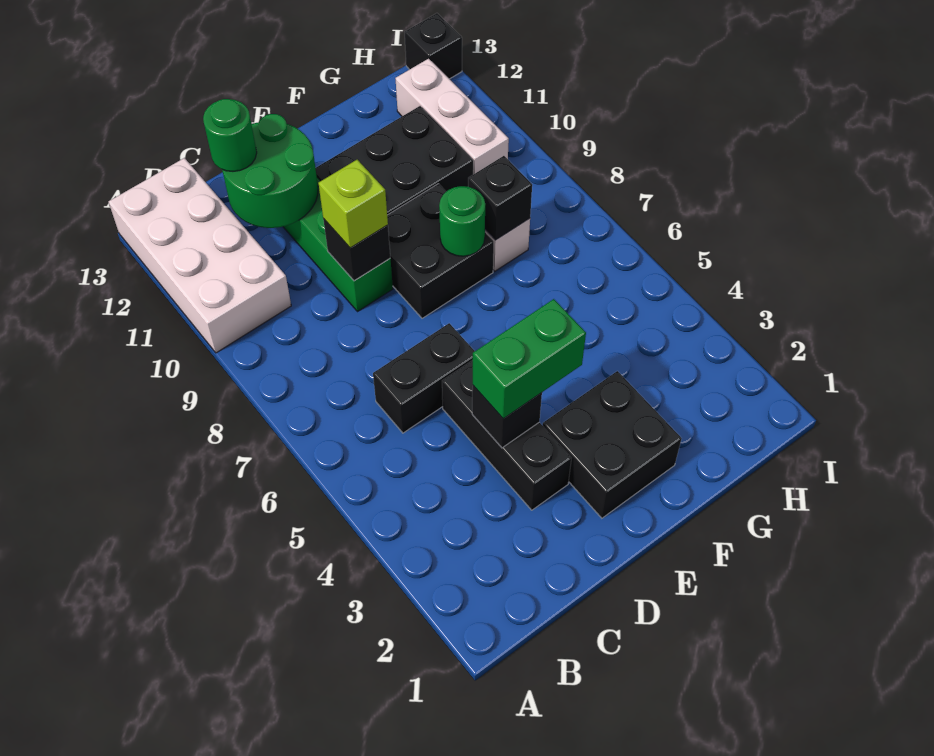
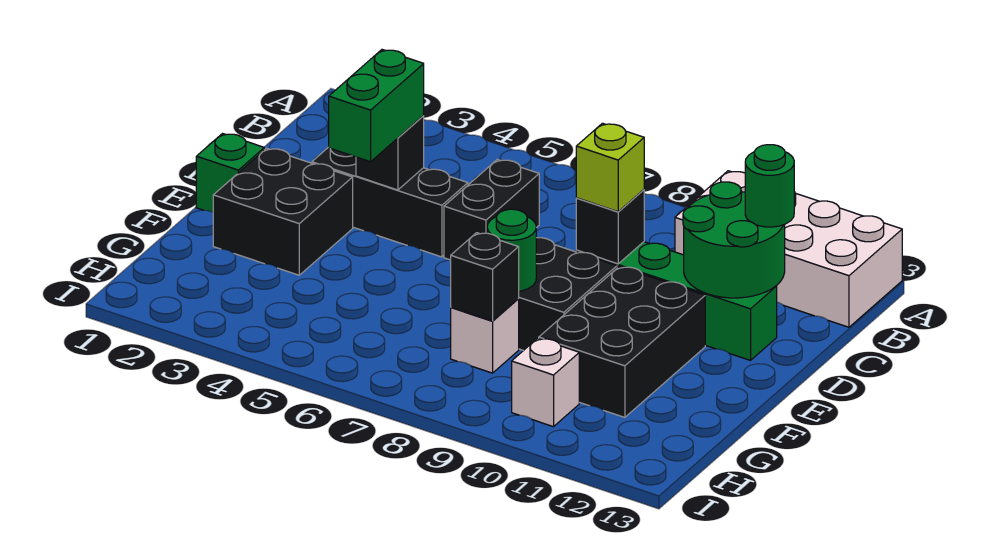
none -> green brick E1 level 1
white brick H10:H12 level 1 -> white brick H10 level 1
black brick I13 level 1 -> none

